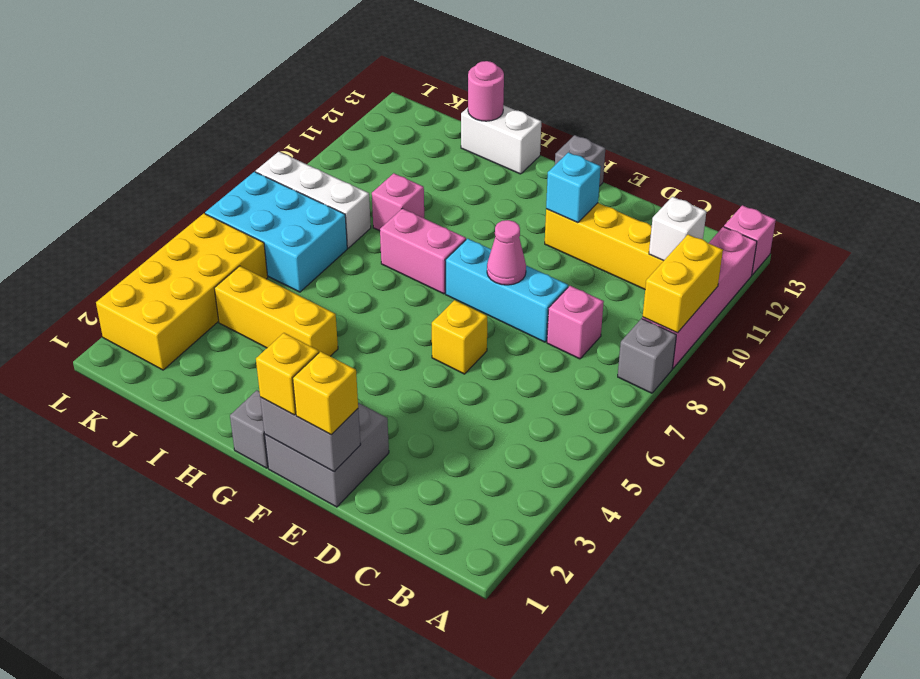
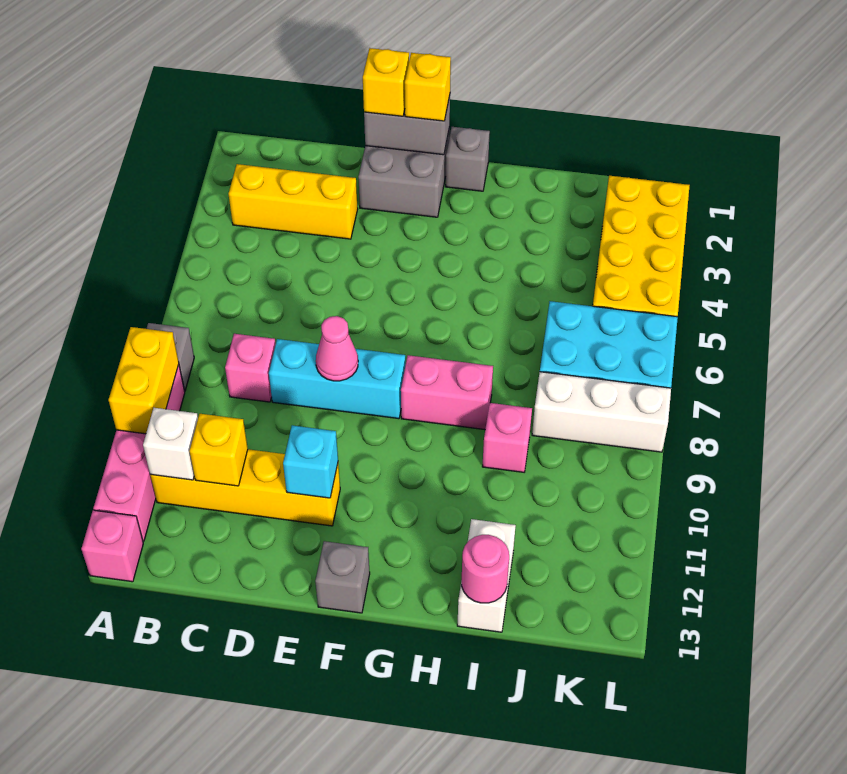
yellow brick E6 level 1 -> yellow brick C11 level 2
yellow brick H4:J4 level 1 -> yellow brick B3:D3 level 1
white brick H13:I13 level 1 -> white brick I12:I13 level 1

